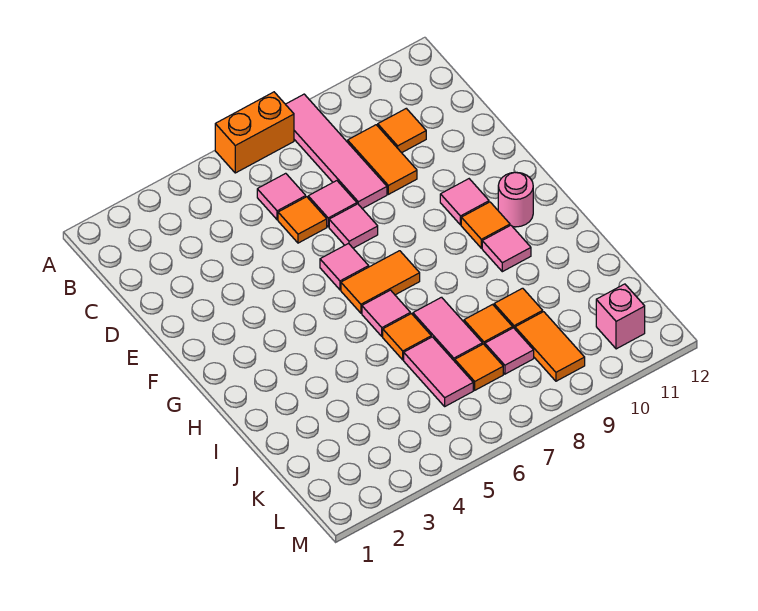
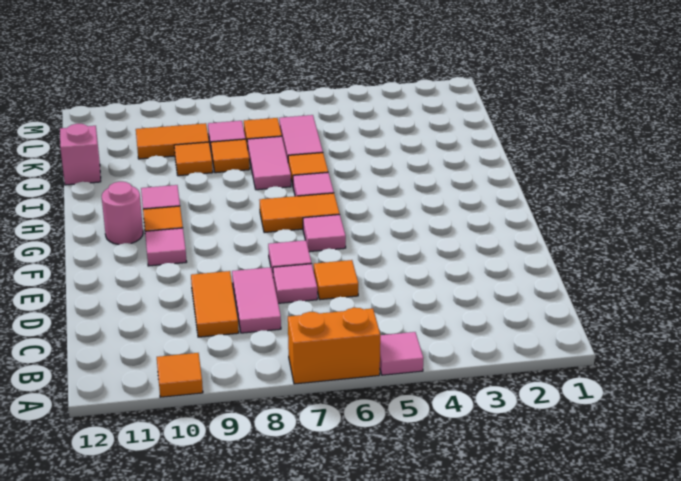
pink tile A8:D8 level 1 -> pink tile C8:D8 level 1
pink tile C6 level 1 -> pink tile A5 level 1
orange tile C10 level 1 -> orange tile A10 level 1
orange tile K9:L9 level 1 -> orange tile K9:K10 level 1
pink brick L11 level 1 -> pink brick J12 level 1

